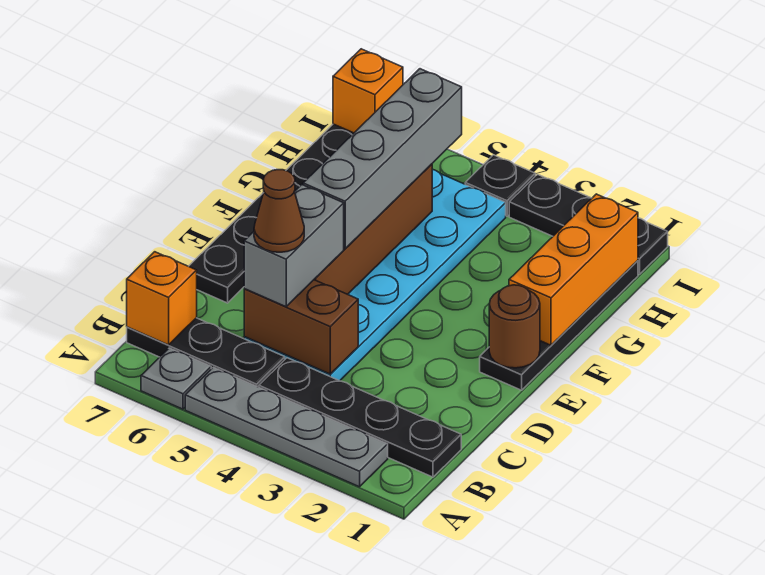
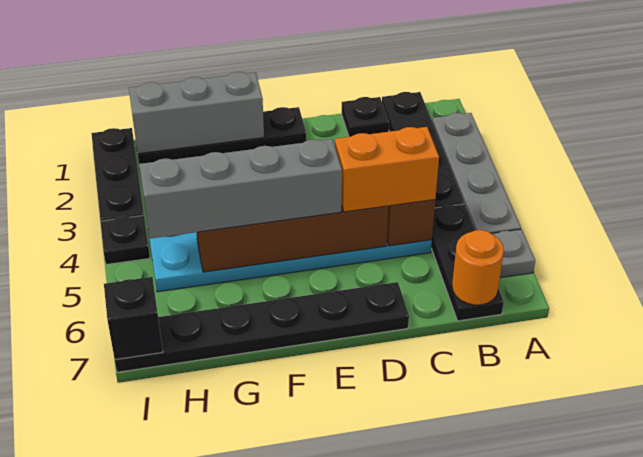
orange brick B7 level 2 -> orange round brick B7 level 2
none -> black plate C1 level 1
grey brick C5:D5 level 3 -> orange brick C5:D5 level 3
brown cone C5 level 4 -> none
brown round brick E1 level 2 -> none
orange brick F1:H1 level 2 -> grey brick F1:H1 level 2
orange brick I7 level 2 -> black brick I7 level 2

